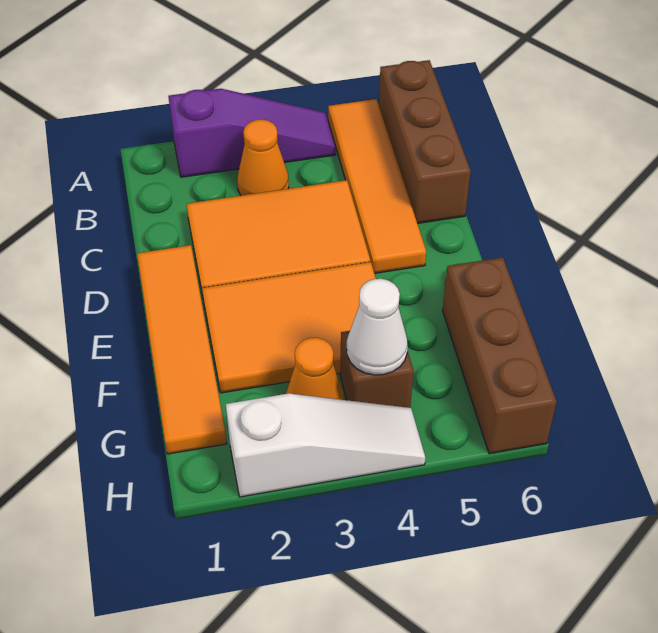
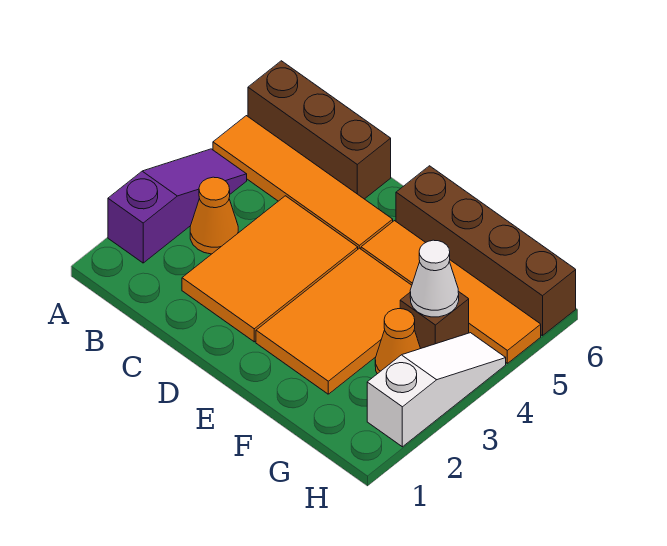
orange tile D1:G1 level 1 -> orange tile E5:H5 level 1
brown brick F6:H6 level 1 -> brown brick E6:H6 level 1

